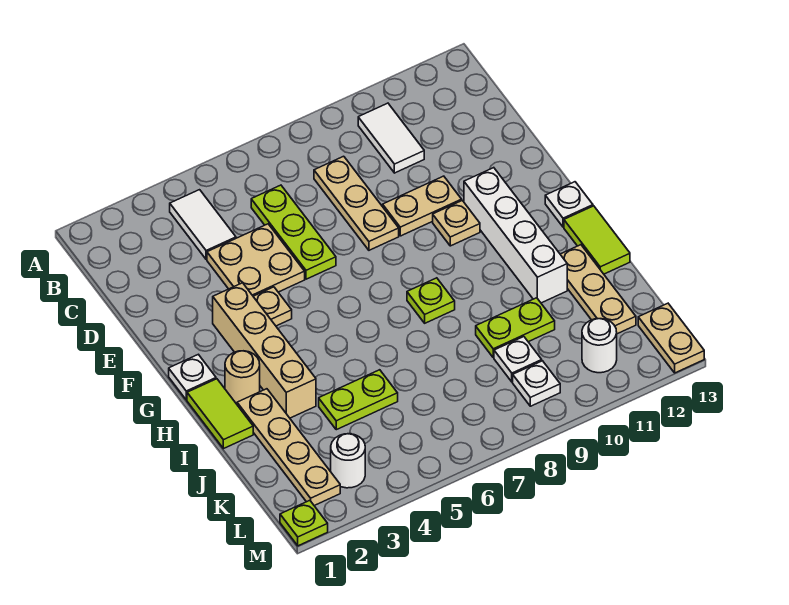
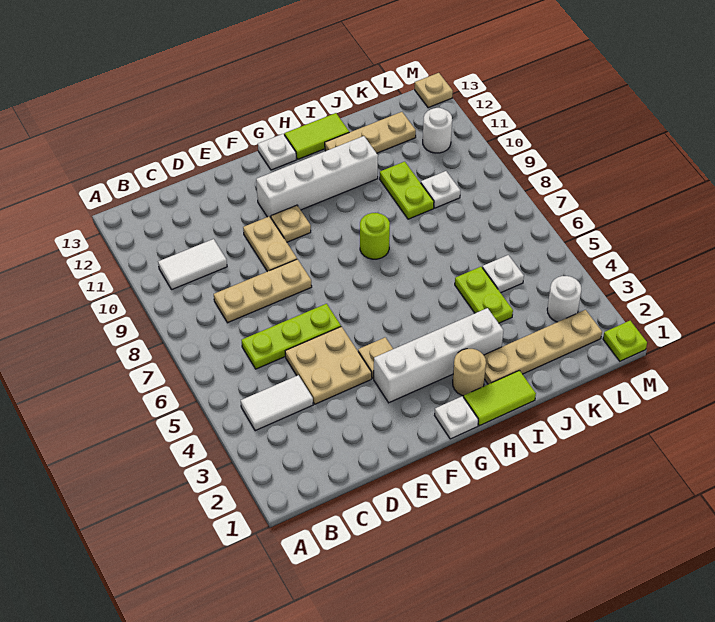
tan brick F3:I3 level 1 -> white brick F3:I3 level 1
lime plate H8 level 1 -> lime round brick H8 level 1
white plate L9 level 1 -> white plate K5 level 1
tan plate L13:M13 level 1 -> tan plate M13 level 1

